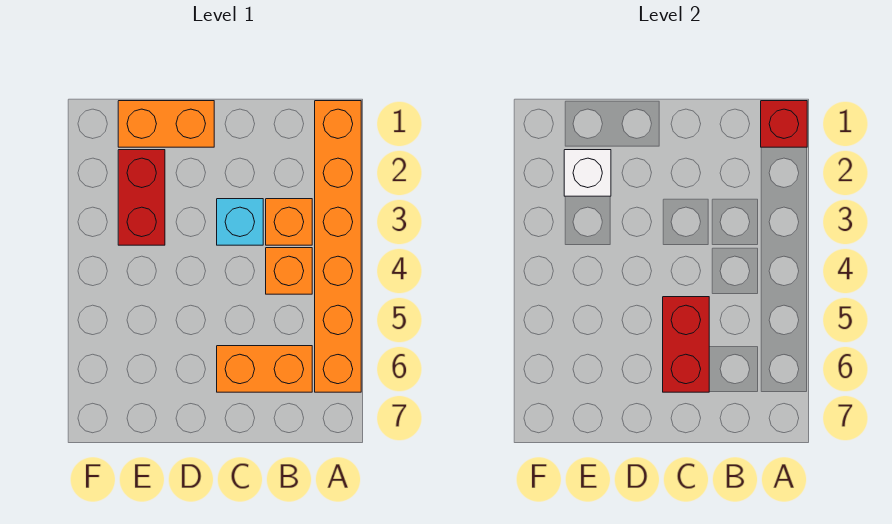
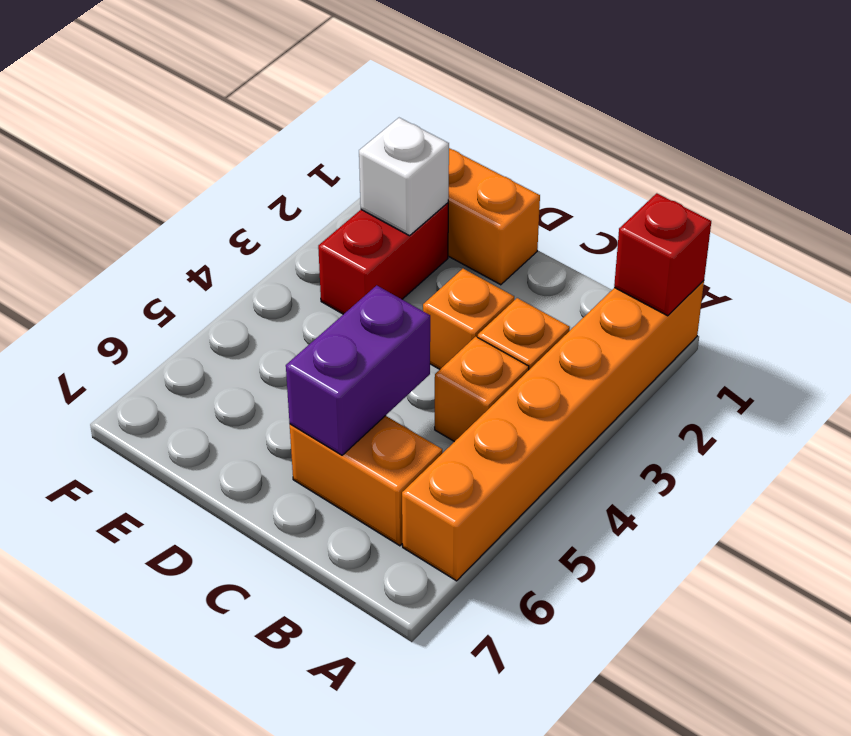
cyan brick C3 level 1 -> orange brick C3 level 1
red brick C5:C6 level 2 -> purple brick C5:C6 level 2

